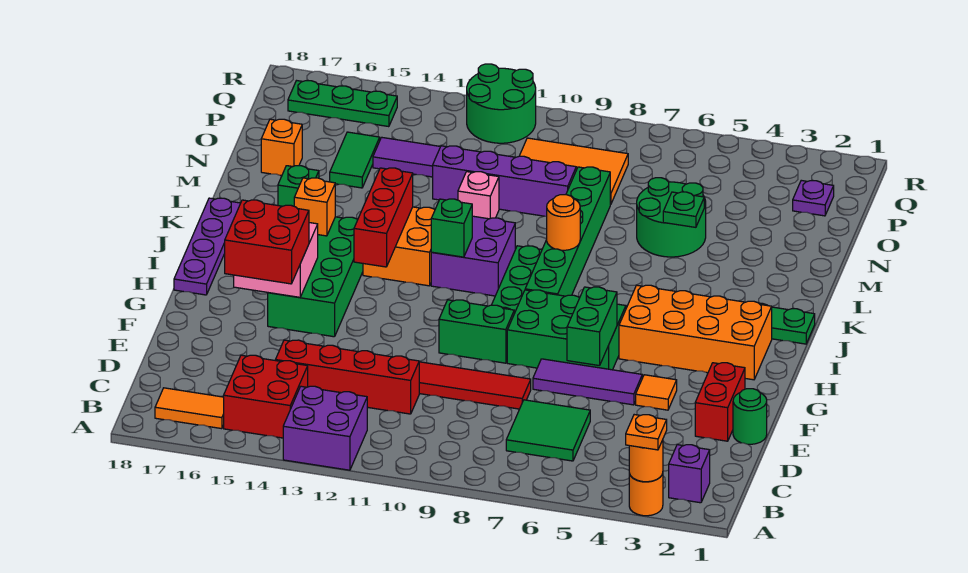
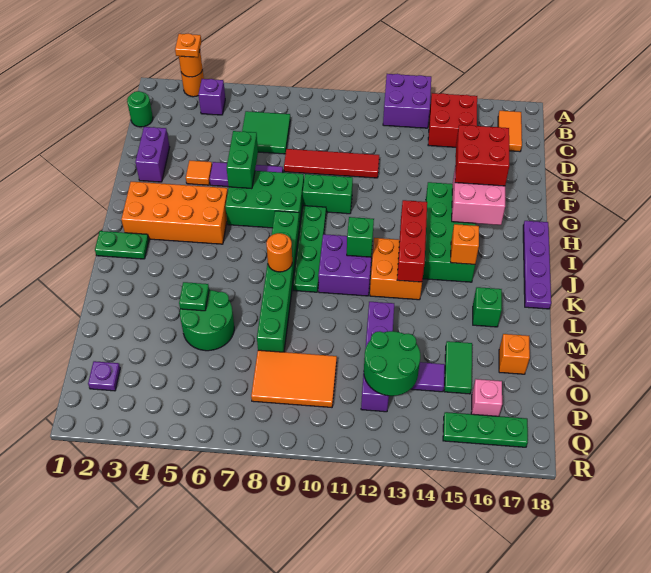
purple brick B2 level 1 -> purple brick B4 level 1
orange tile B16:B17 level 1 -> orange tile B17:C17 level 1
red brick D11:D14 level 1 -> none
green round brick E1 level 1 -> green round brick C1 level 1
red brick E2:F2 level 1 -> purple brick E2:F2 level 1
pink brick M11 level 1 -> pink brick P16 level 1
purple brick N9:N12 level 1 -> purple brick M12:P12 level 1
green round brick Q11:R12 level 1 -> green round brick O12:P13 level 2

